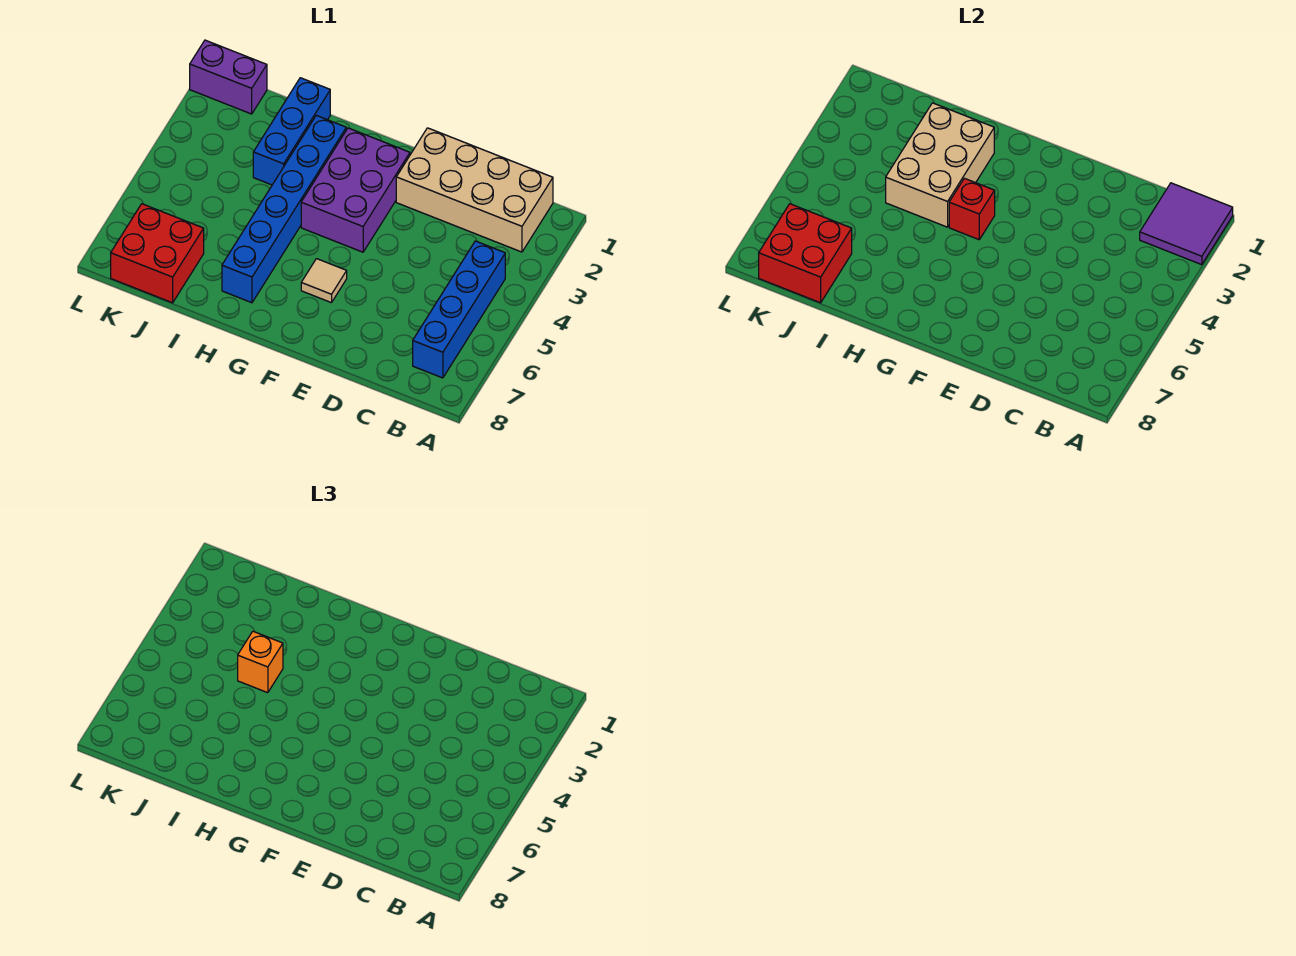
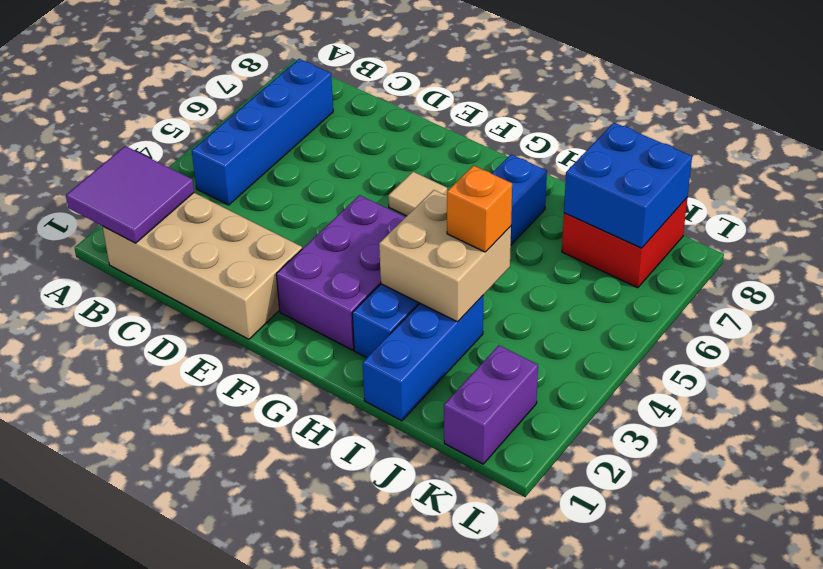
red brick G4 level 2 -> none
tan brick H2:I4 level 2 -> tan brick H3:I4 level 2
red brick J7:K8 level 2 -> blue brick J7:K8 level 2
purple brick K1:L1 level 1 -> purple brick K1:K2 level 1

